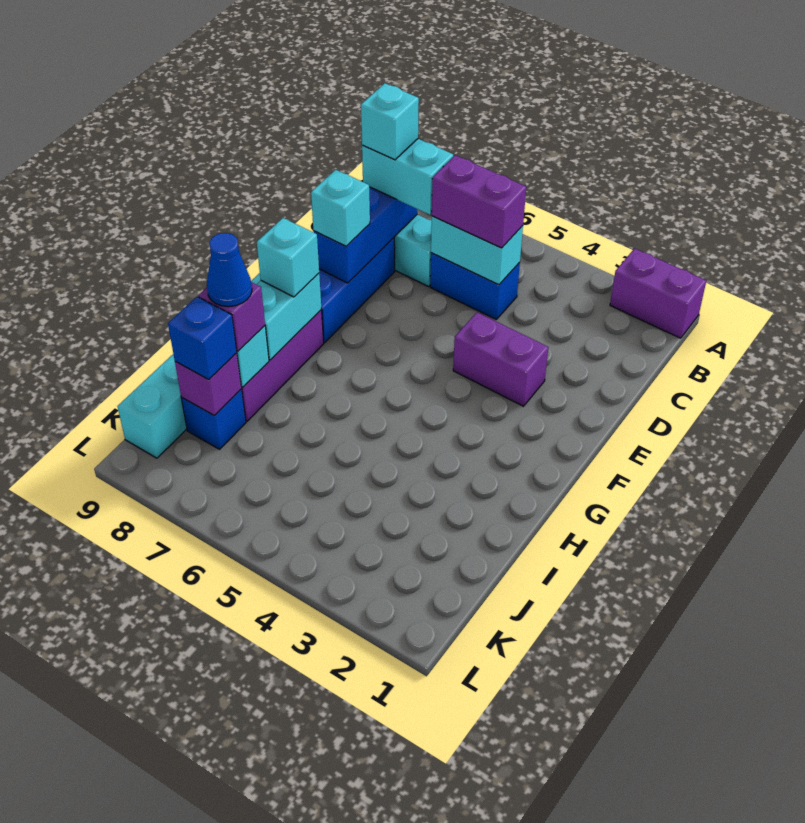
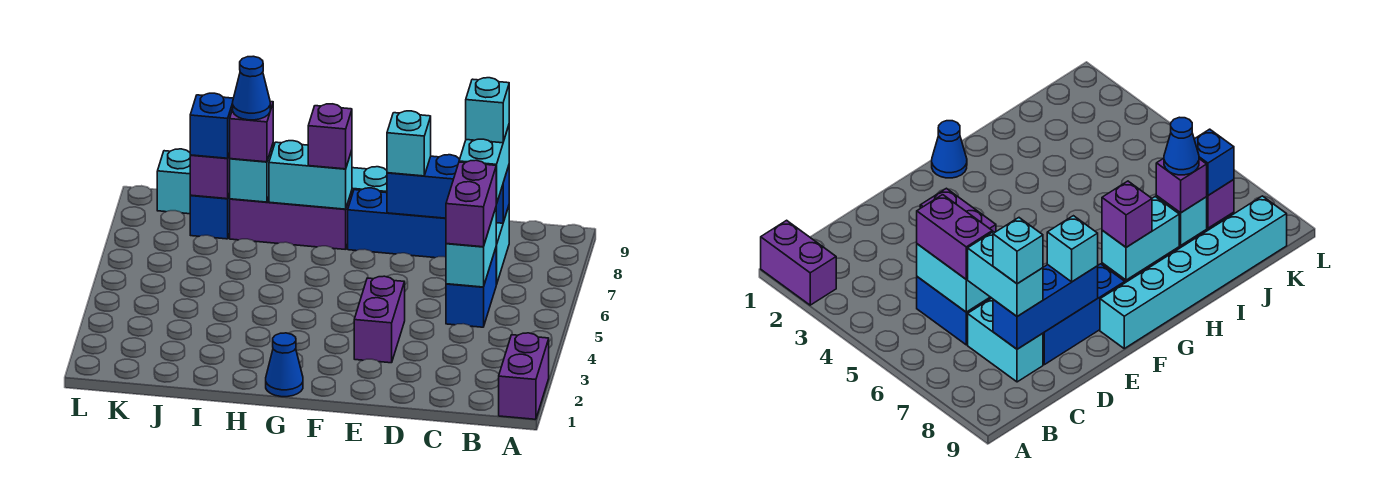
none -> blue cone G1 level 1
cyan brick G8 level 3 -> purple brick G8 level 3

